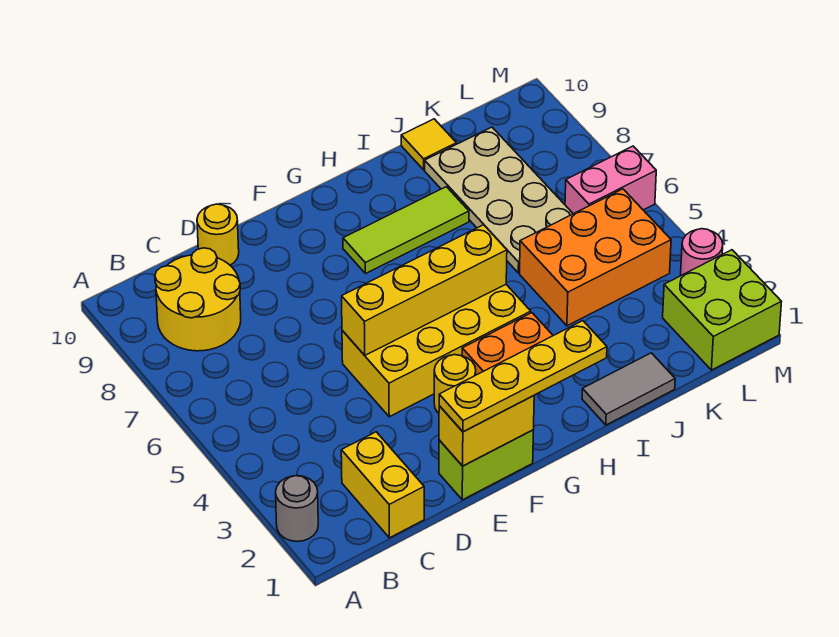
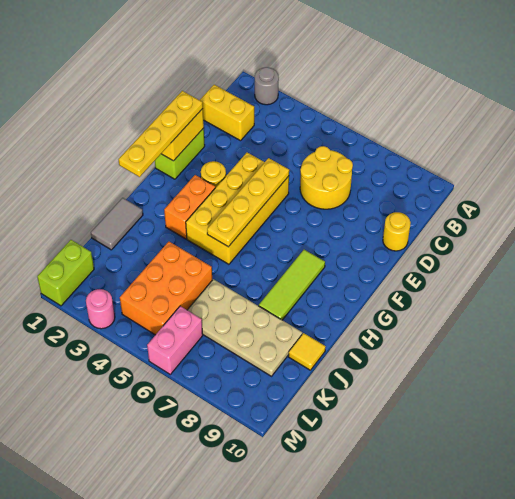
yellow round brick B8:C9 level 1 -> yellow round brick C6:D7 level 1
yellow brick E5:H5 level 2 -> yellow plate E5:H5 level 2
lime brick L1:M2 level 1 -> lime brick L1:M1 level 1

